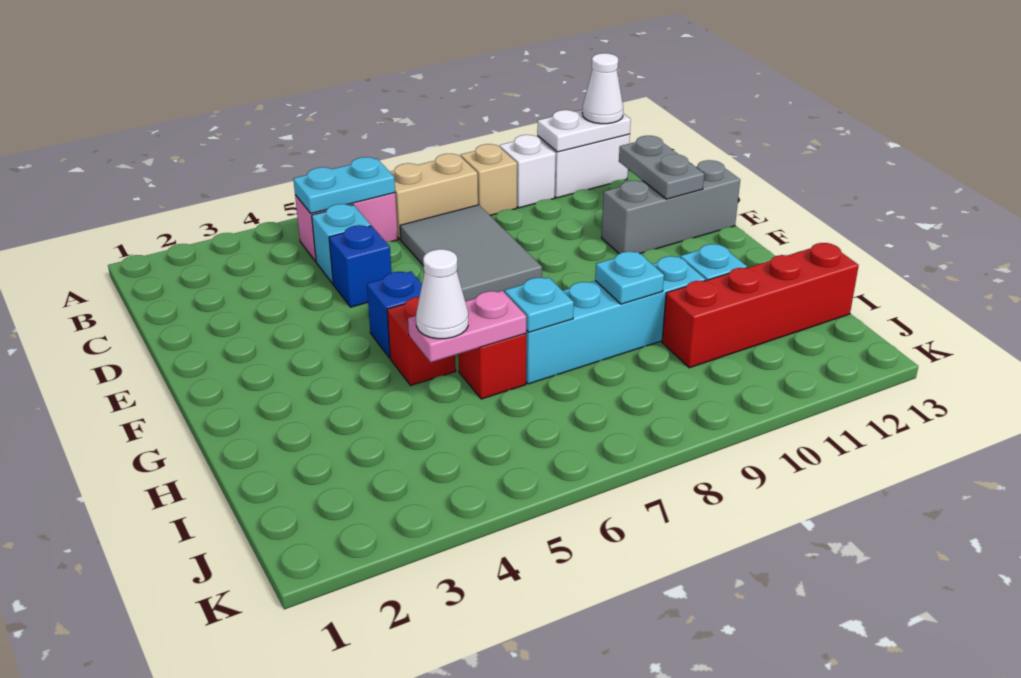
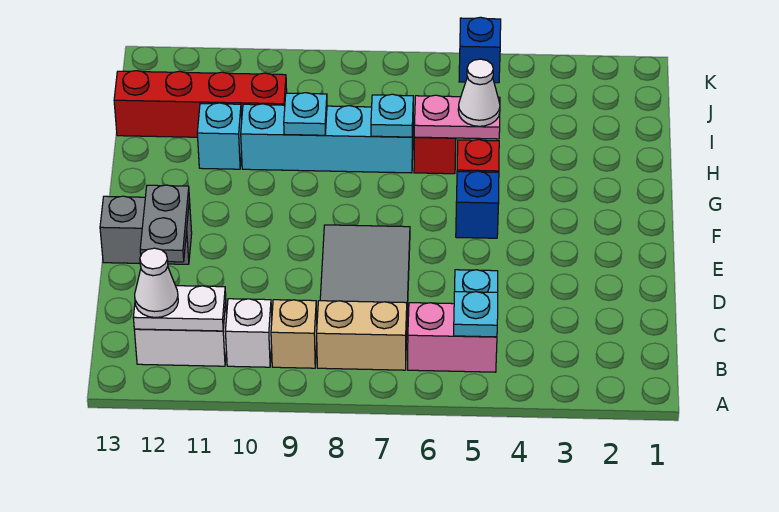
cyan plate B5:B6 level 2 -> cyan plate B5 level 2
blue brick D5 level 1 -> blue brick K5 level 1
grey brick E11:E13 level 1 -> grey brick E12:E13 level 1

